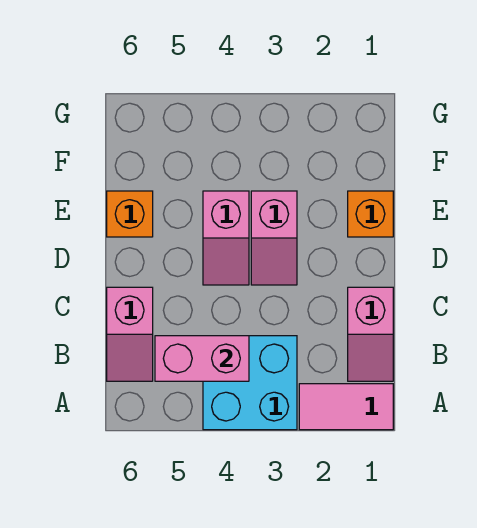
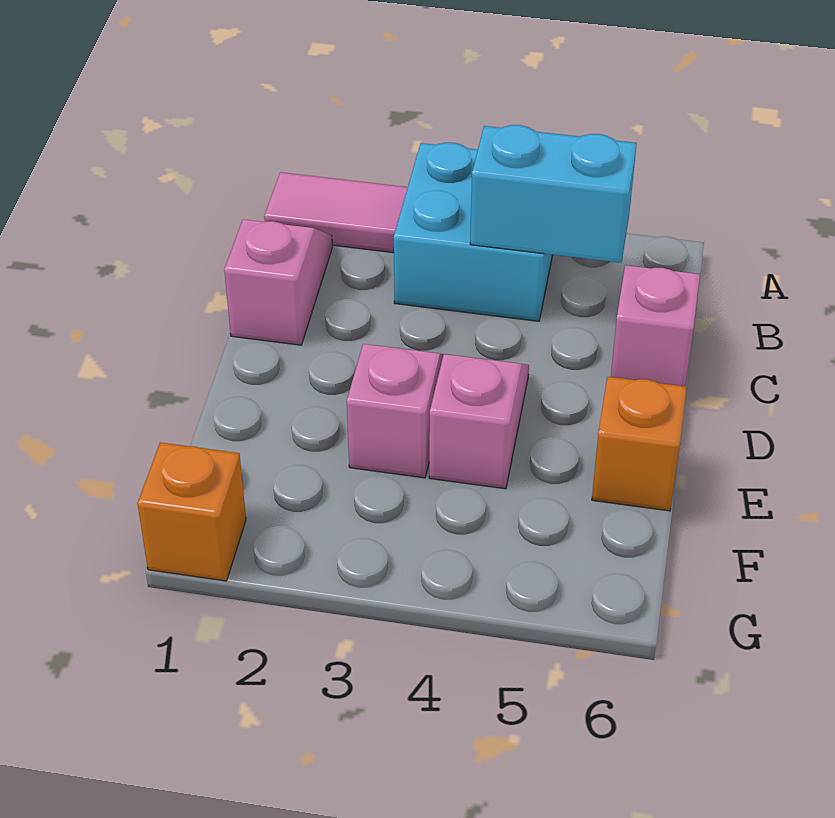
pink brick B4:B5 level 2 -> cyan brick B4:B5 level 2
orange brick E1 level 1 -> orange brick G1 level 1

